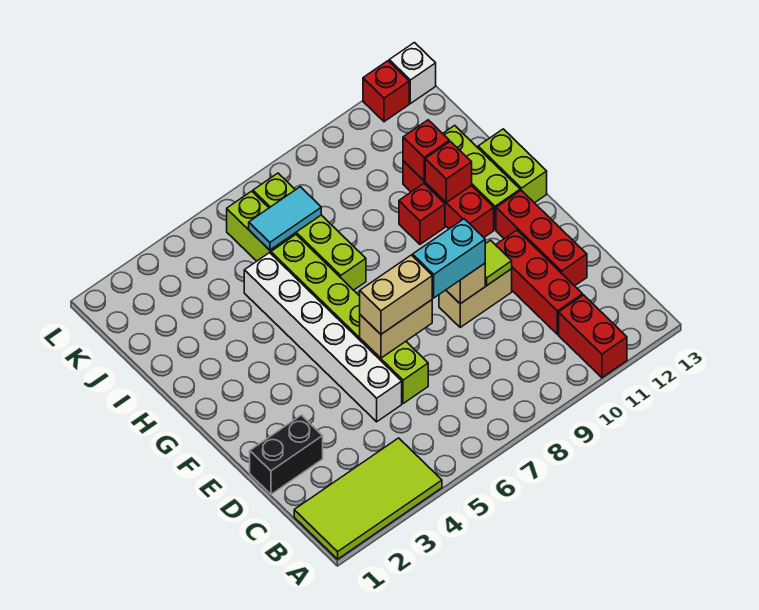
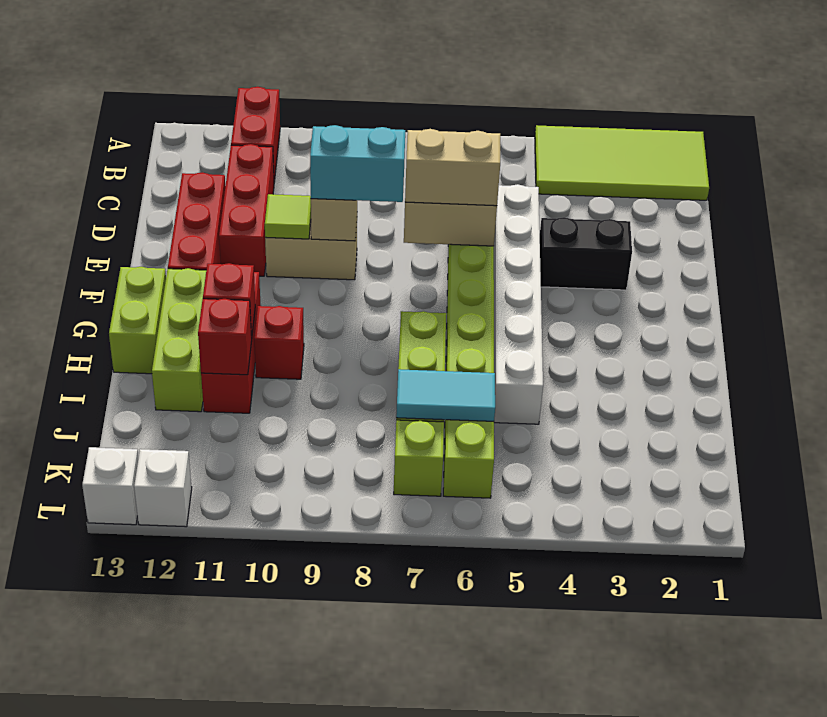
black brick D1:D2 level 1 -> black brick E3:E4 level 1
red brick L12 level 1 -> white brick L12 level 1

